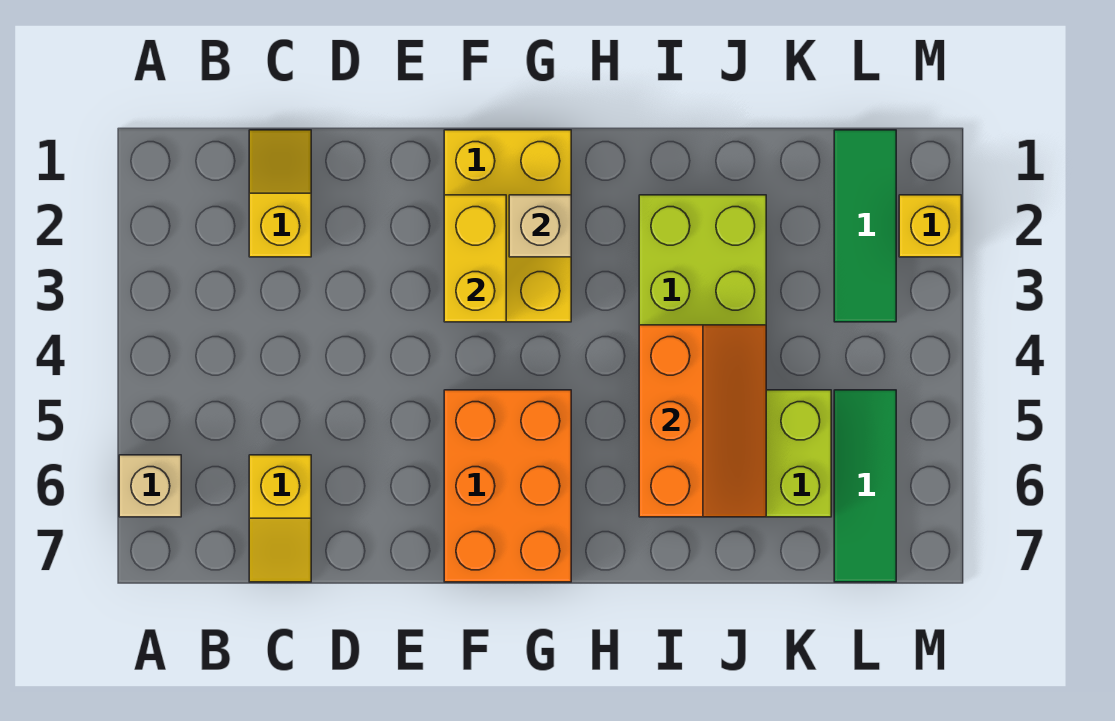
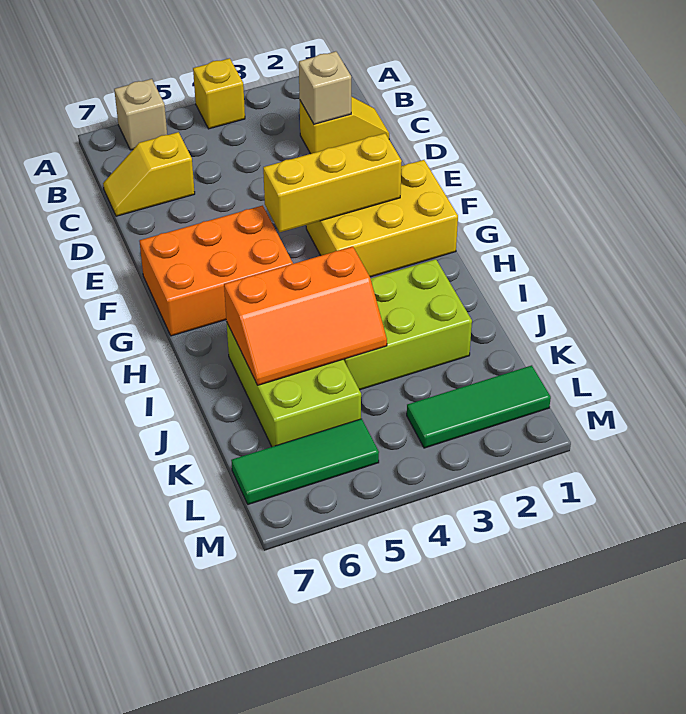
yellow brick F2:F3 level 2 -> yellow brick F2:F4 level 2
tan brick G2 level 2 -> tan brick C2 level 2
yellow brick M2 level 1 -> yellow brick A4 level 1

